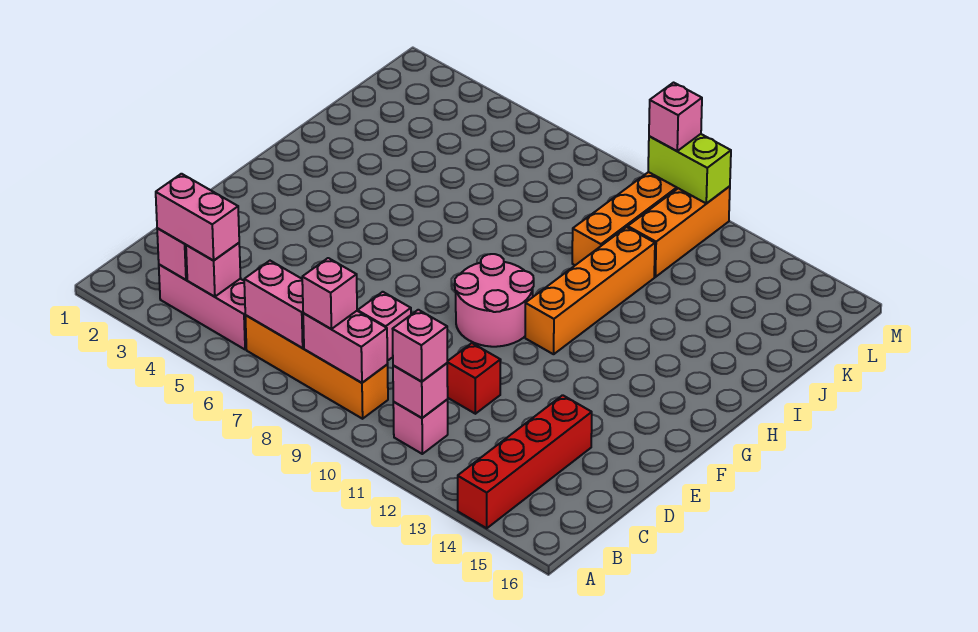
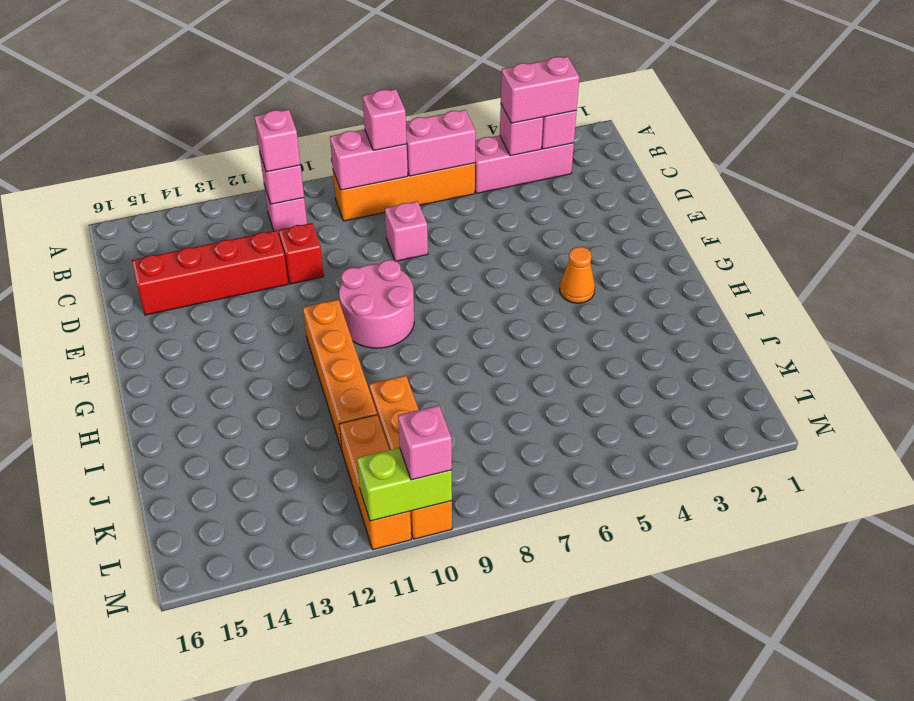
red brick A14:D14 level 1 -> red brick D12:D15 level 1
none -> orange cone G4 level 1

